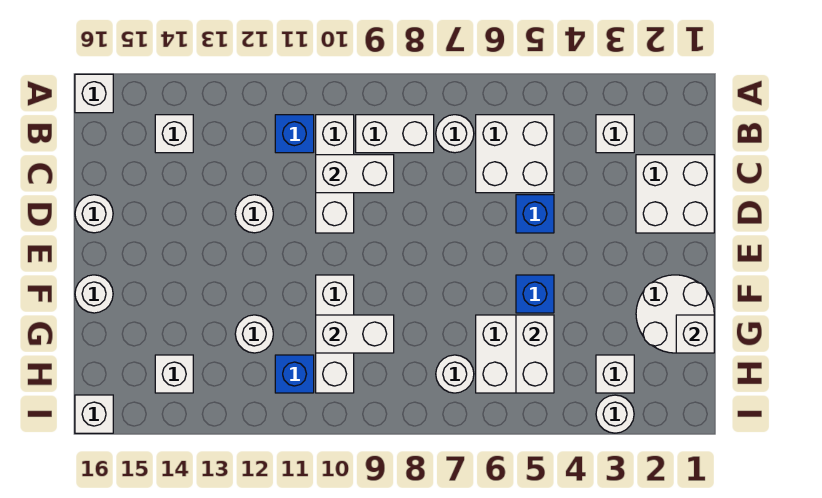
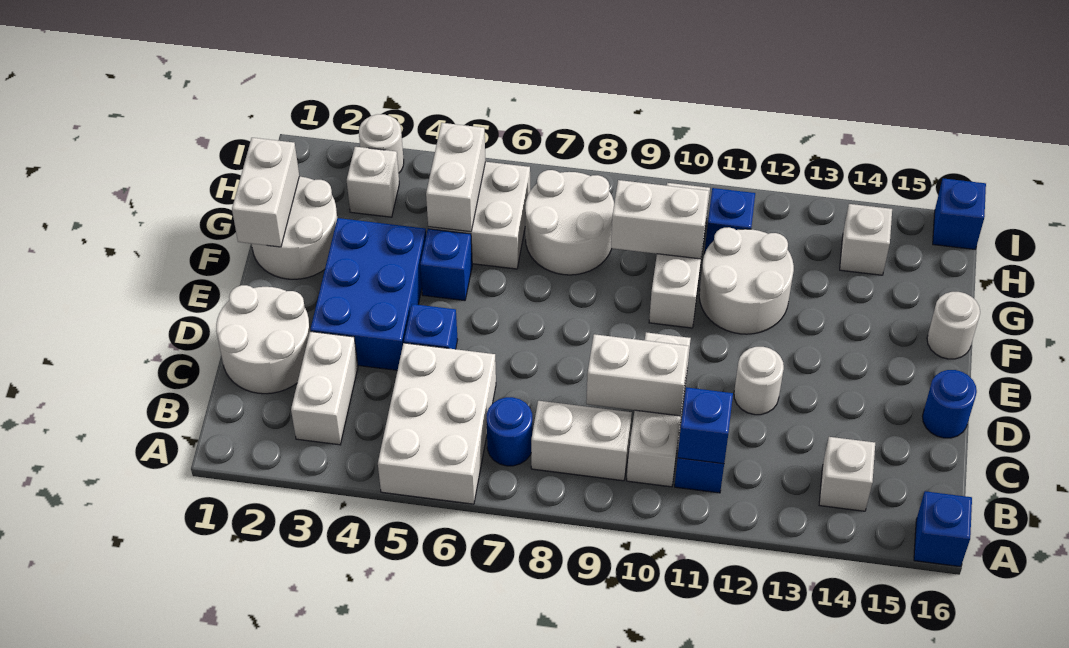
white brick A16 level 1 -> blue brick A16 level 1
white brick B3 level 1 -> white brick B3:C3 level 1
white brick B5:C6 level 1 -> white brick A5:C6 level 1
white round brick B7 level 1 -> blue round brick B7 level 1
none -> blue brick B11 level 2
white brick C1:D2 level 1 -> white round brick C1:D2 level 1
none -> blue brick D3:F4 level 1
white round brick D16 level 1 -> blue round brick D16 level 1
white brick G1 level 2 -> white brick F1:G1 level 2
white round brick G12 level 1 -> white round brick F11:G12 level 1
white round brick H7 level 1 -> white round brick G7:H8 level 1
white brick I16 level 1 -> blue brick I16 level 1

